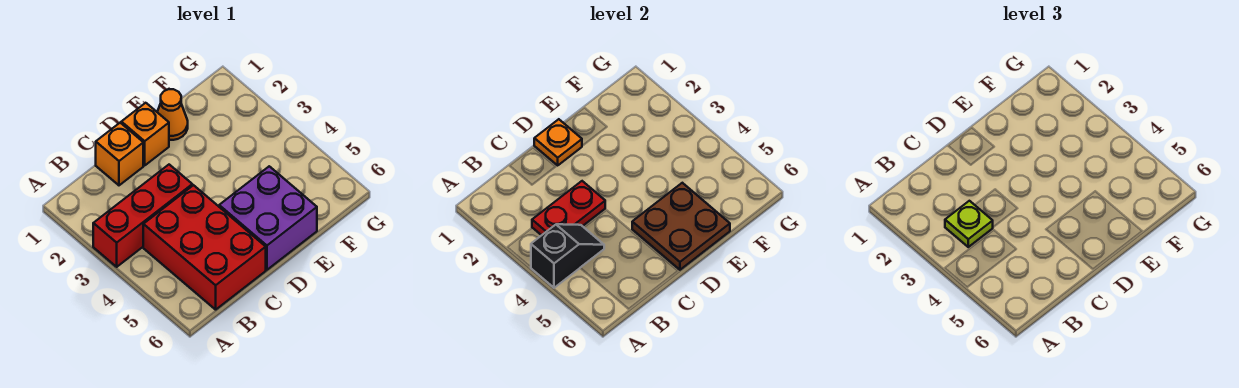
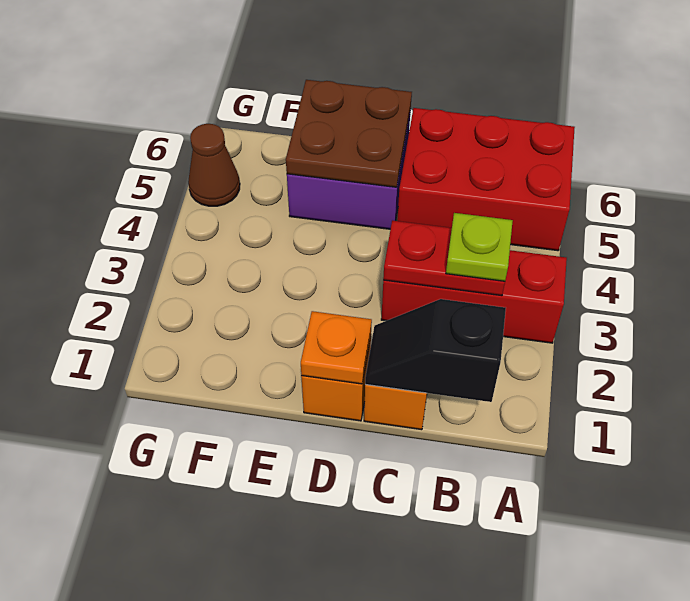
black slope A4:B4 level 2 top A -> black slope B1:C1 level 2 top B
red brick B4:C6 level 1 -> red brick A5:C6 level 1
orange cone E1 level 1 -> none
none -> brown cone G5 level 1

